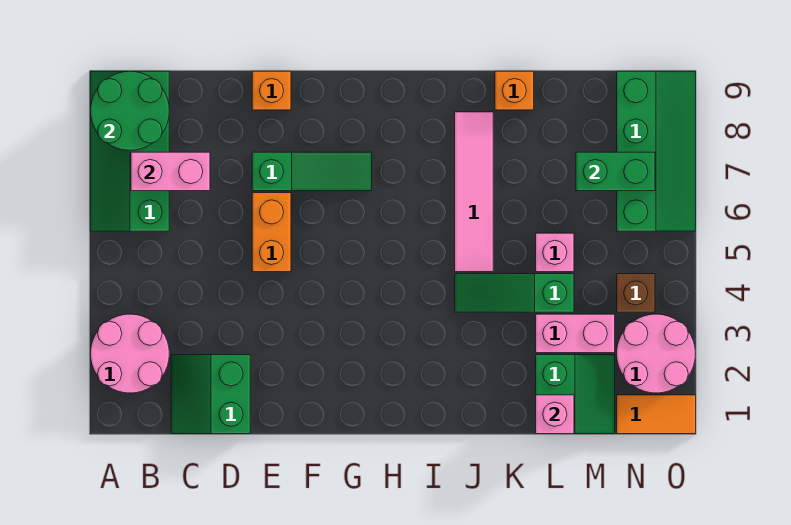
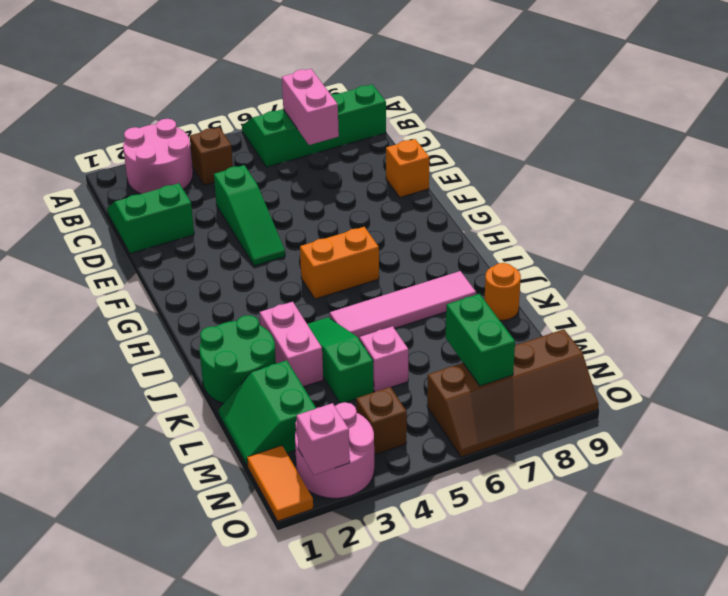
green round brick A8:B9 level 2 -> green round brick J1:K2 level 1
none -> brown brick B4 level 1
orange brick E5:E6 level 1 -> orange brick H5:H6 level 1
green slope E7:G7 level 1 top E -> green slope D4:F4 level 1 top D
orange brick K9 level 1 -> orange round brick K9 level 1
green slope L1:M2 level 1 top L -> green slope L1:M2 level 1 top 2
pink brick L1 level 2 -> pink brick O2 level 2
pink brick L3:M3 level 1 -> pink brick J3:K3 level 1
green slope N6:O9 level 1 top N -> brown slope N6:O9 level 1 top N

